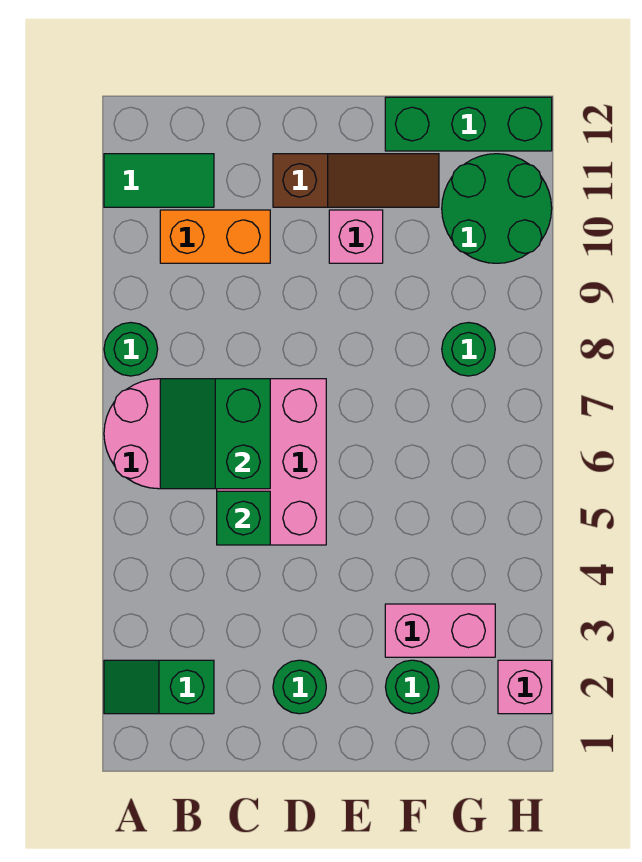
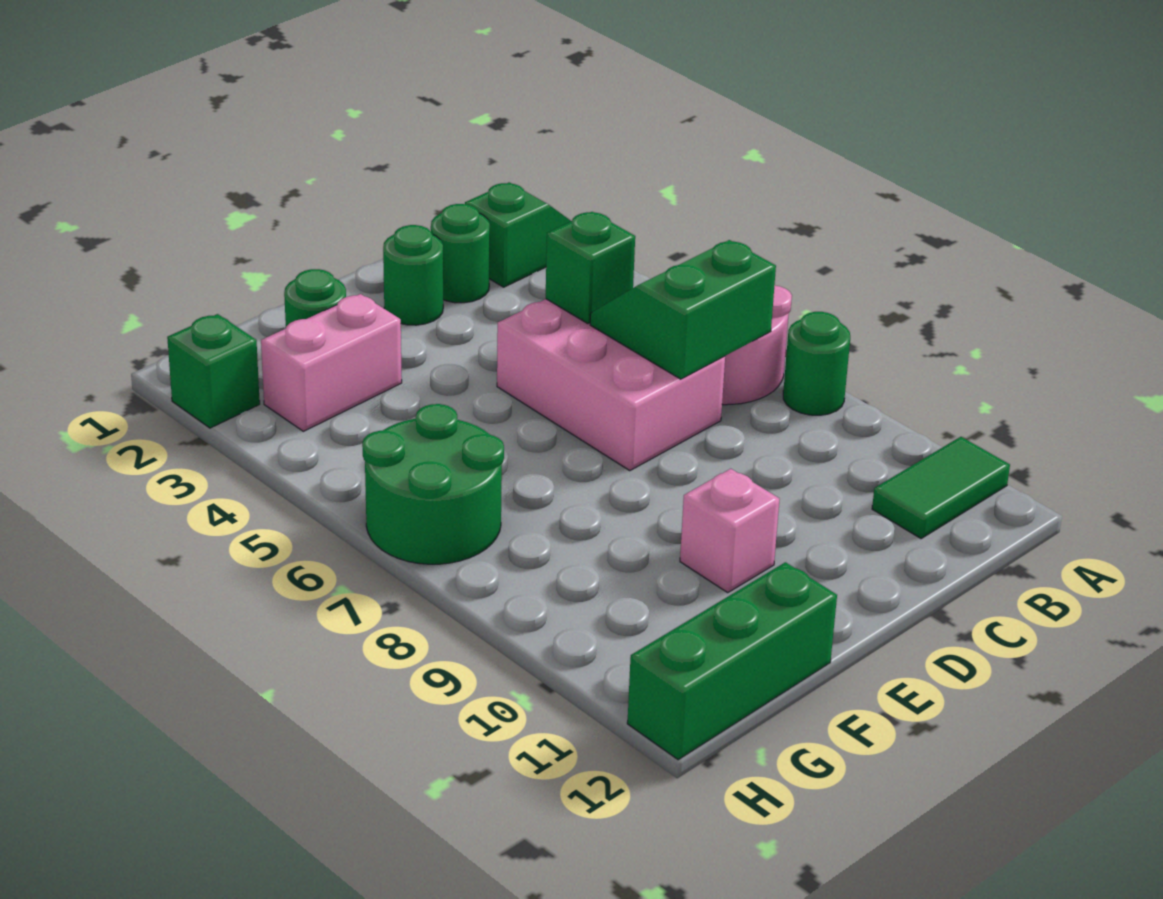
green slope B6:C7 level 2 top C -> green slope B6:C7 level 2 top 7
orange brick B10:C10 level 1 -> none
brown slope D11:F11 level 1 top D -> none
green round brick G8 level 1 -> green round brick C2 level 1
green round brick G10:H11 level 1 -> green round brick G6:H7 level 1
pink brick H2 level 1 -> green brick H2 level 1

